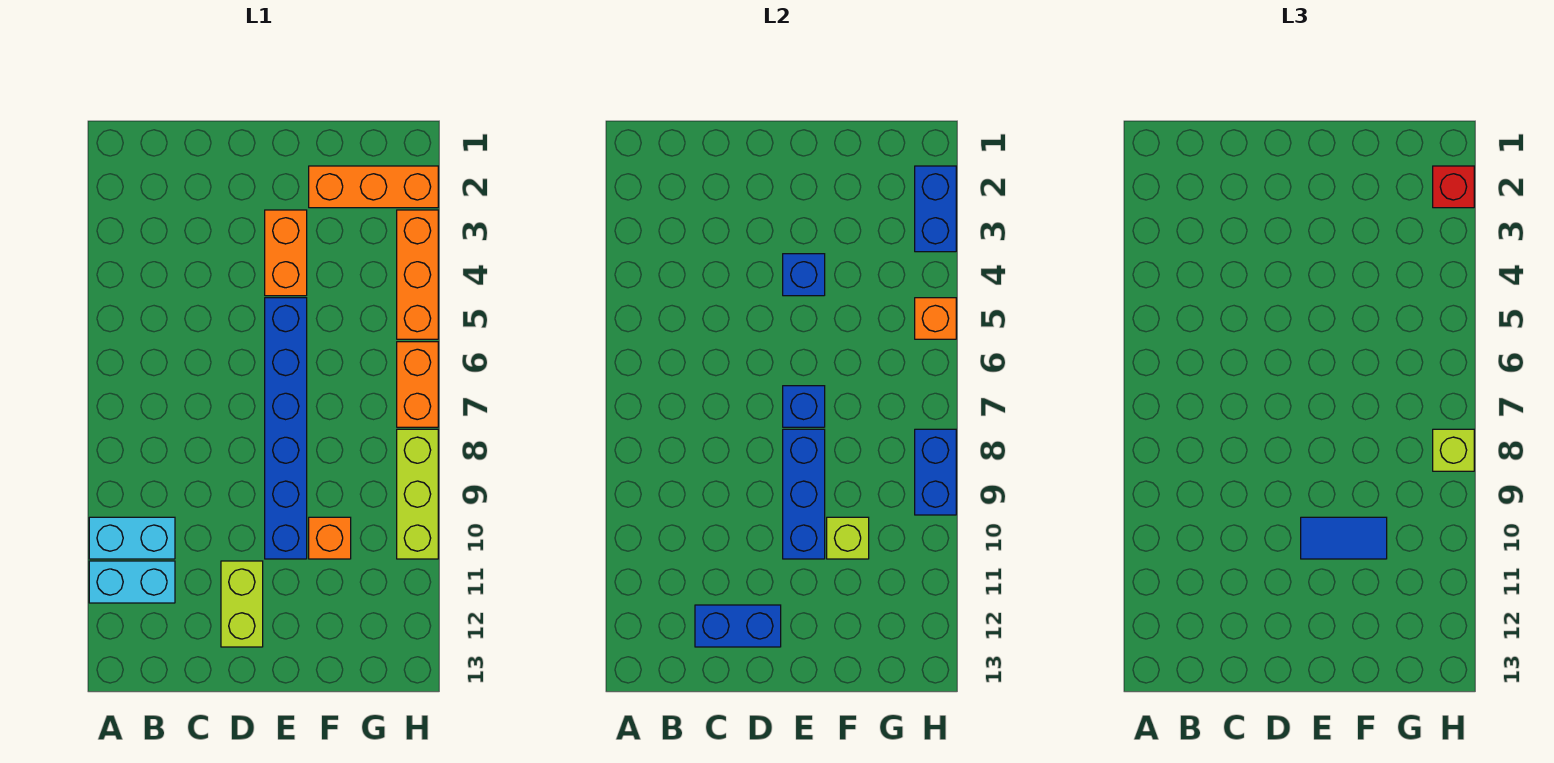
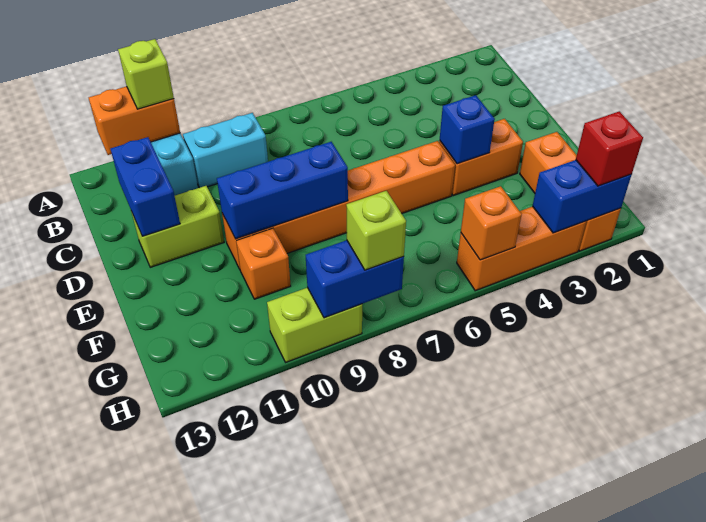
cyan brick A10:B10 level 1 -> cyan brick B9:B10 level 1
blue brick E5:E10 level 1 -> orange brick E5:E10 level 1
blue brick E7 level 2 -> none
blue tile E10:F10 level 3 -> none
lime brick F10 level 2 -> lime brick A11 level 3
orange brick H6:H7 level 1 -> orange brick A11:A12 level 2
lime brick H8:H10 level 1 -> lime brick H9:H10 level 1

